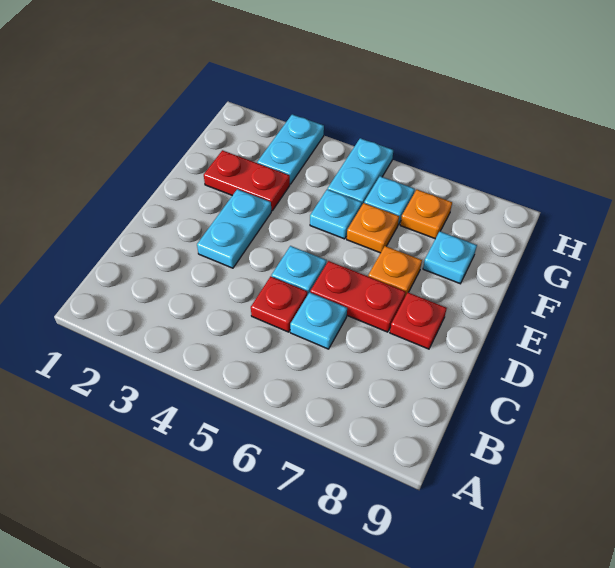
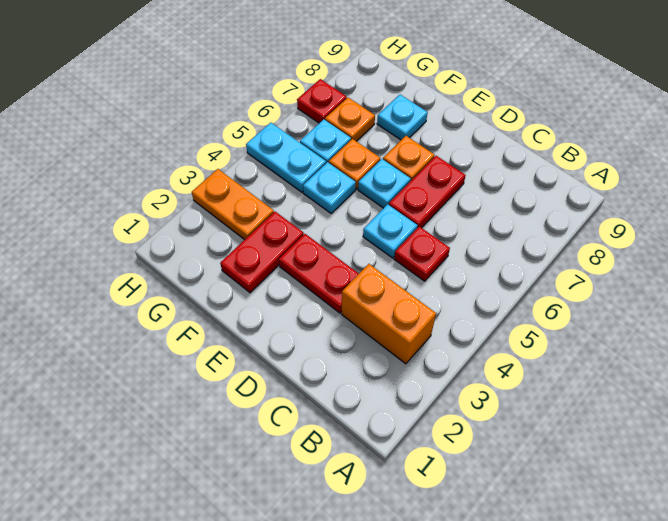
none -> orange brick B3:C3 level 1
cyan plate C6 level 1 -> cyan plate E6 level 1
cyan plate D3:E3 level 1 -> red plate D3:E3 level 1
red plate D8 level 1 -> red plate H7 level 1
cyan plate G3:H3 level 1 -> orange plate G3:H3 level 1

